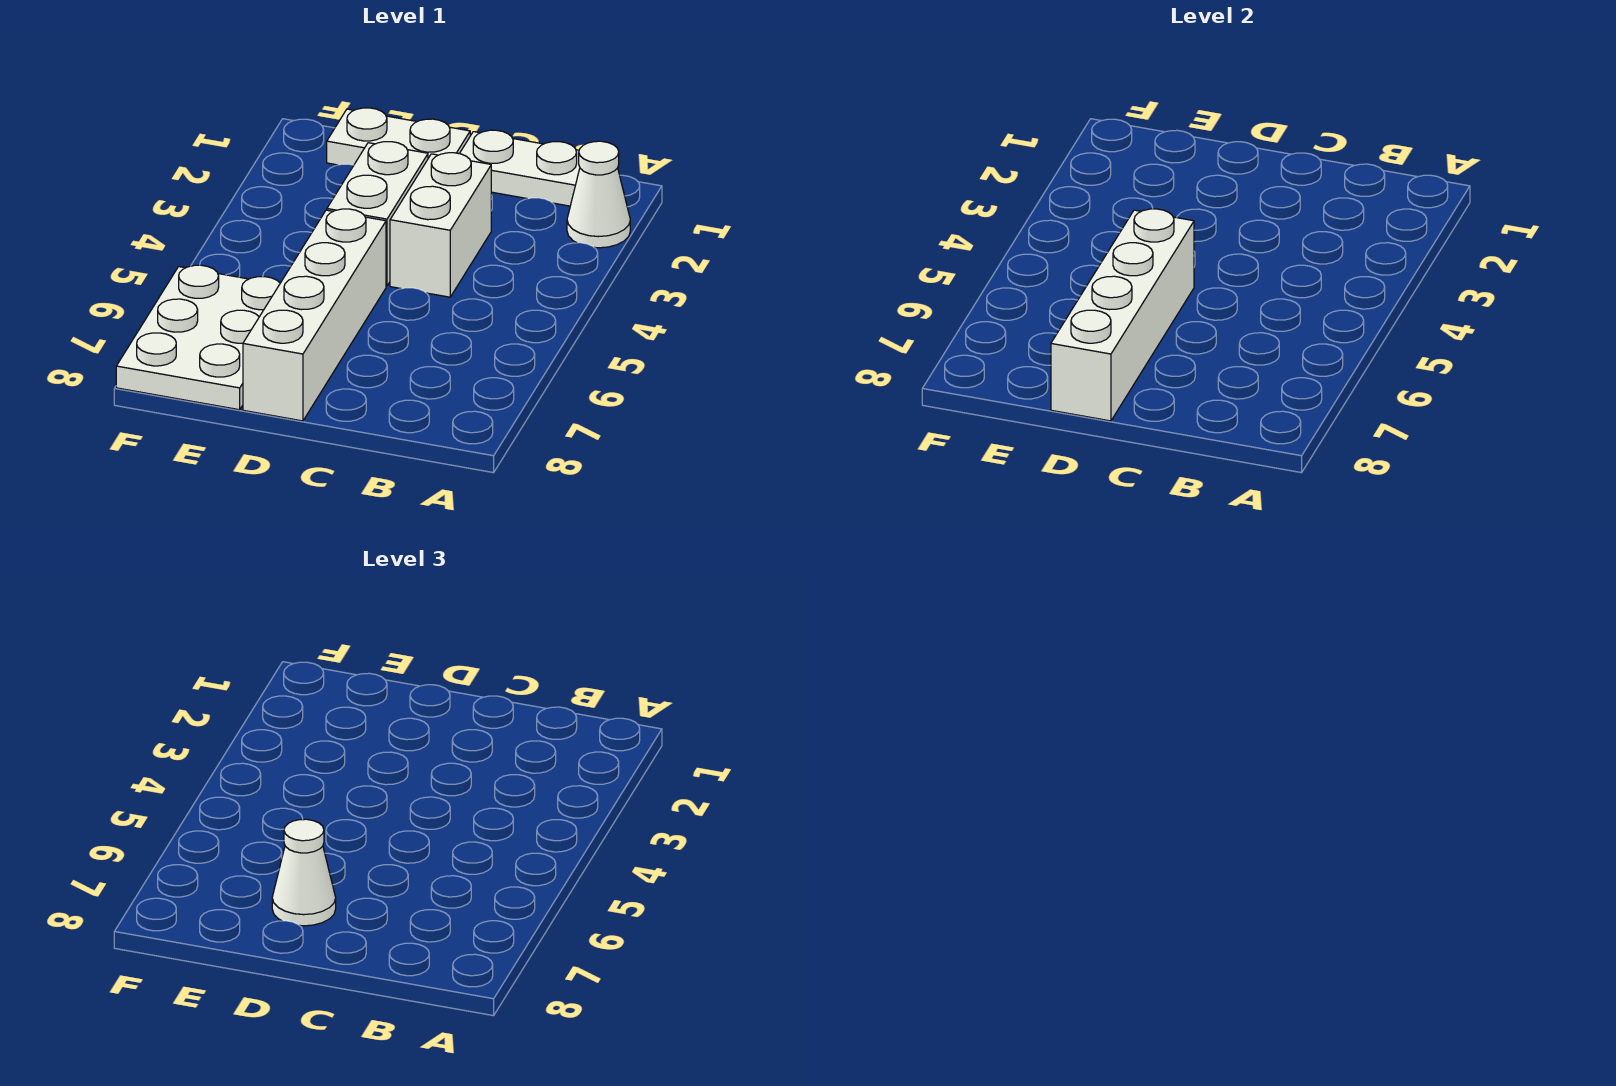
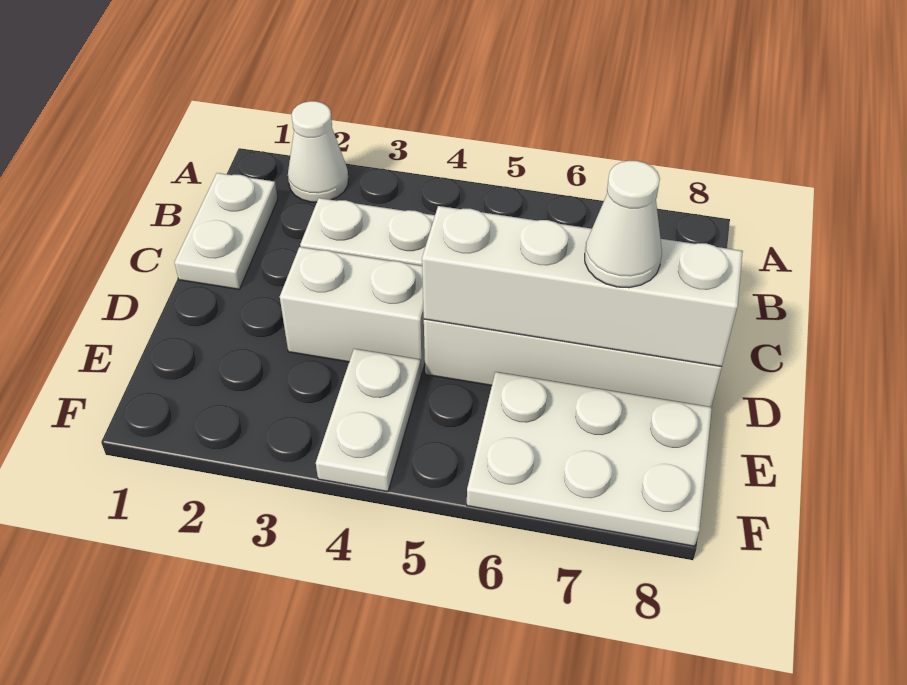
white plate D1:E1 level 1 -> white plate E4:F4 level 1

